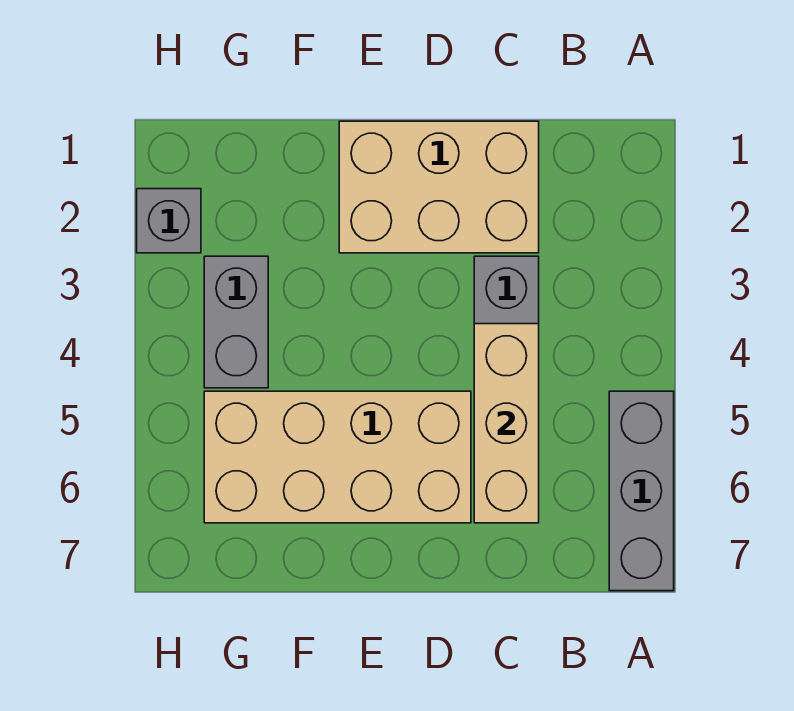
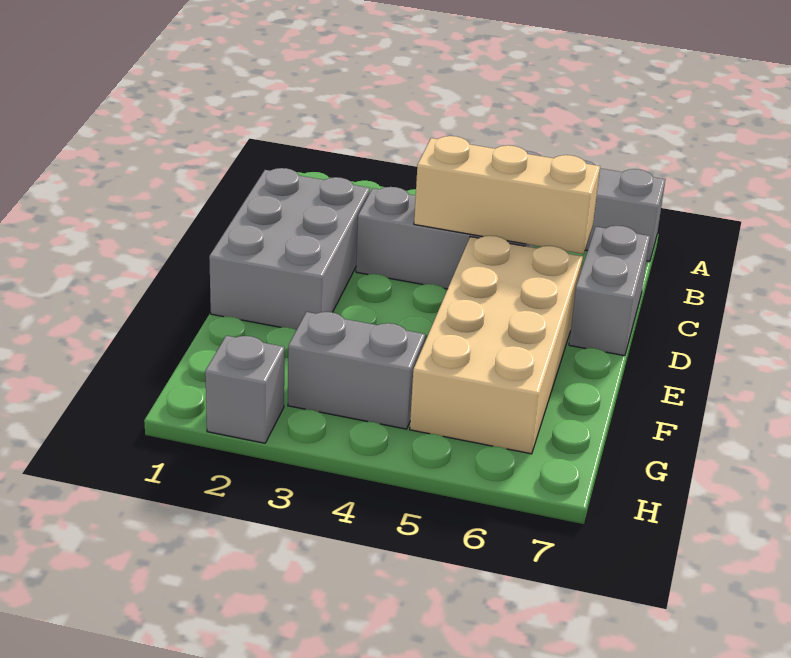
tan brick C1:E2 level 1 -> grey brick C1:E2 level 1
none -> grey brick C7:D7 level 1

